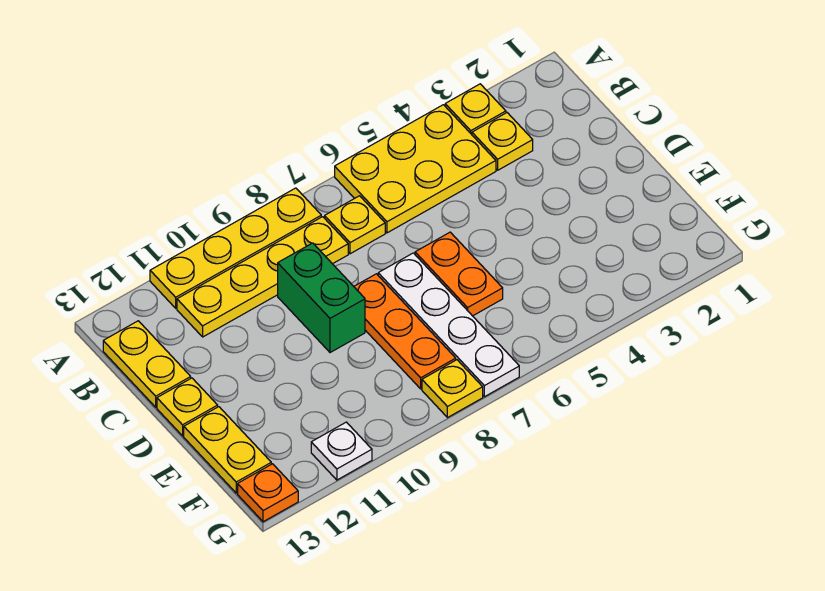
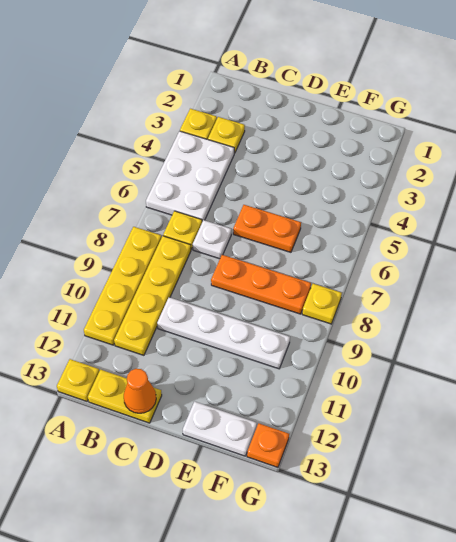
yellow plate A4:B6 level 1 -> white plate A4:B6 level 1
green brick C9:D9 level 1 -> none
none -> orange cone C13 level 2
white plate D7:G7 level 1 -> white plate C10:F10 level 1
yellow plate D13 level 1 -> yellow plate A13 level 1
yellow plate E13:F13 level 1 -> white plate E13:F13 level 1
white plate G11 level 1 -> white plate C7 level 1

